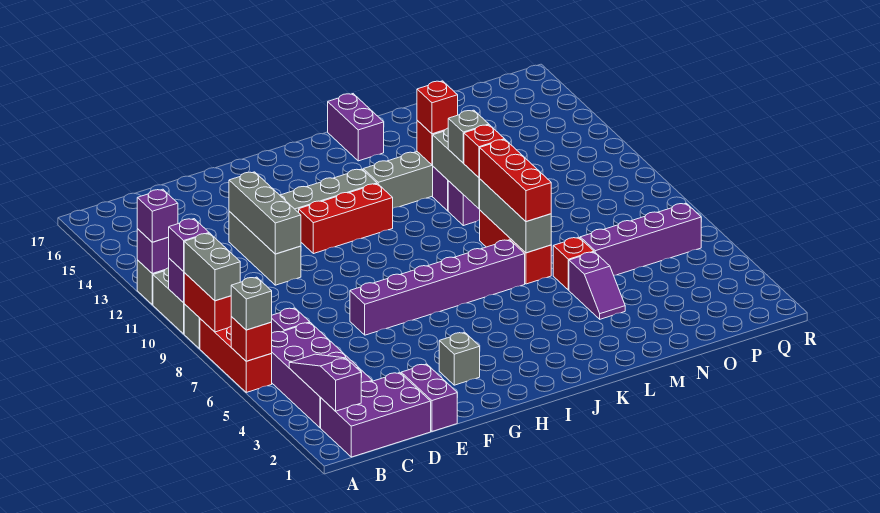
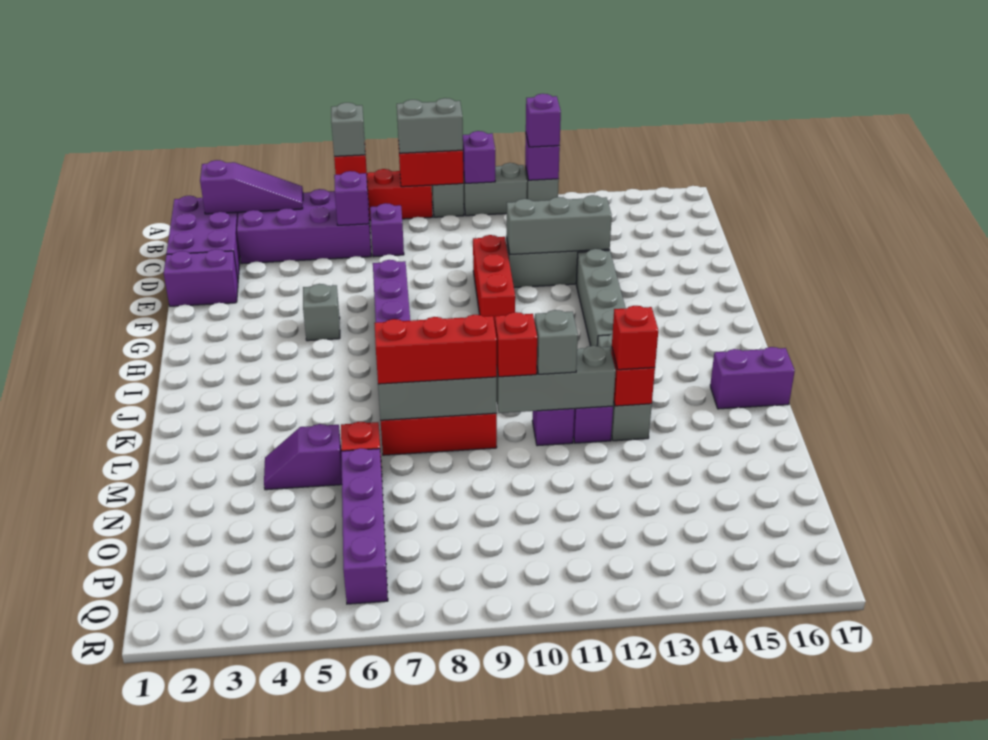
purple brick A10 level 3 -> purple brick C6 level 2
grey brick G3 level 1 -> grey brick G5 level 1
red brick G12:I12 level 1 -> red brick E10:G10 level 1

